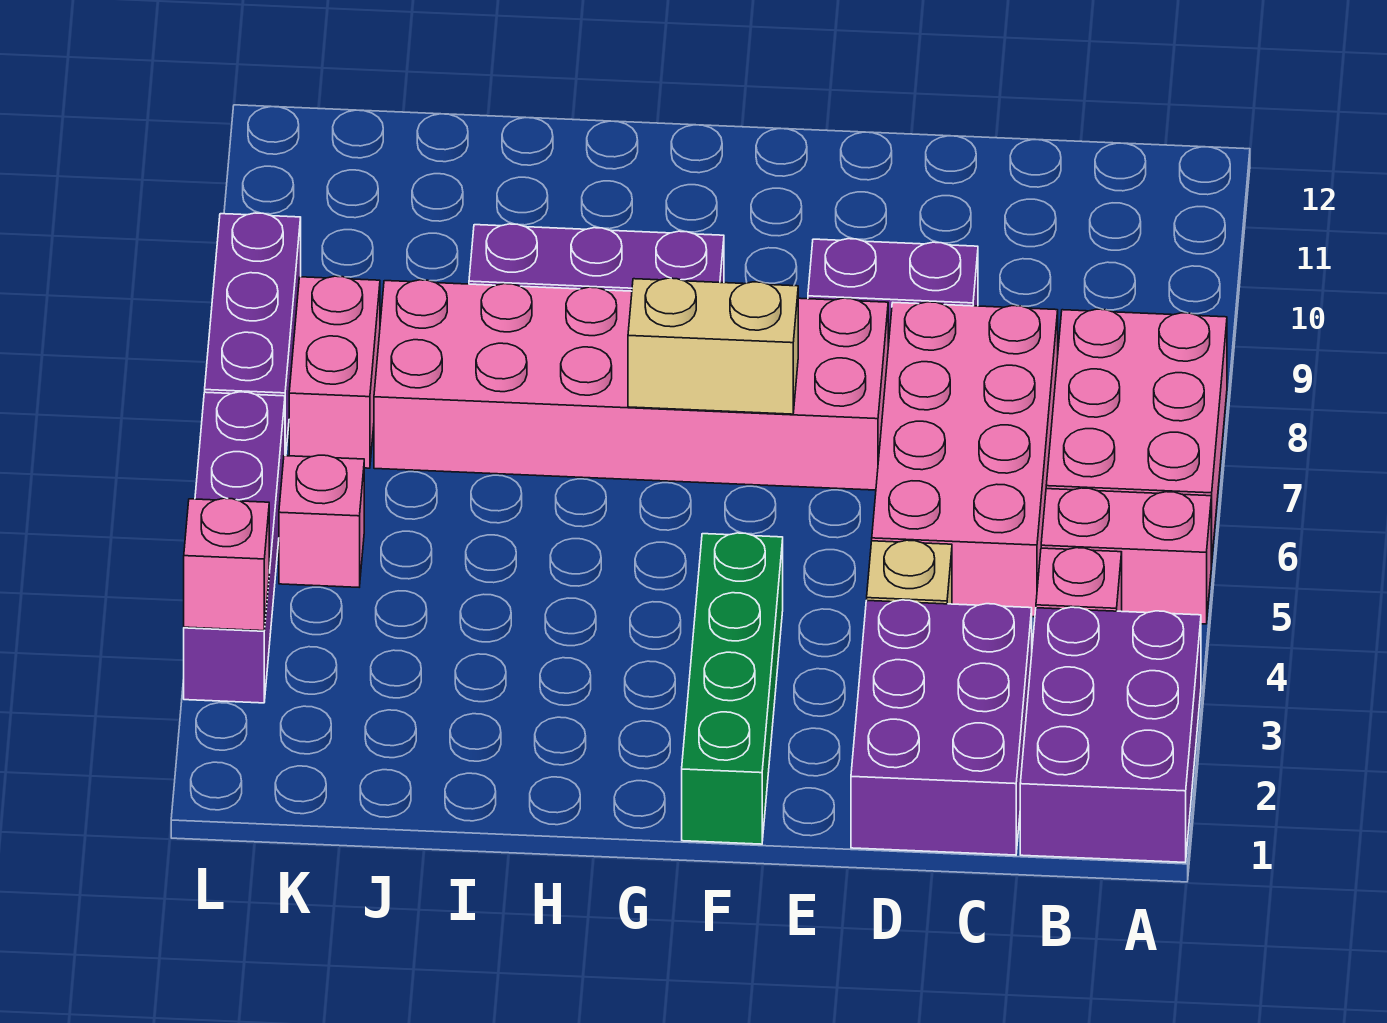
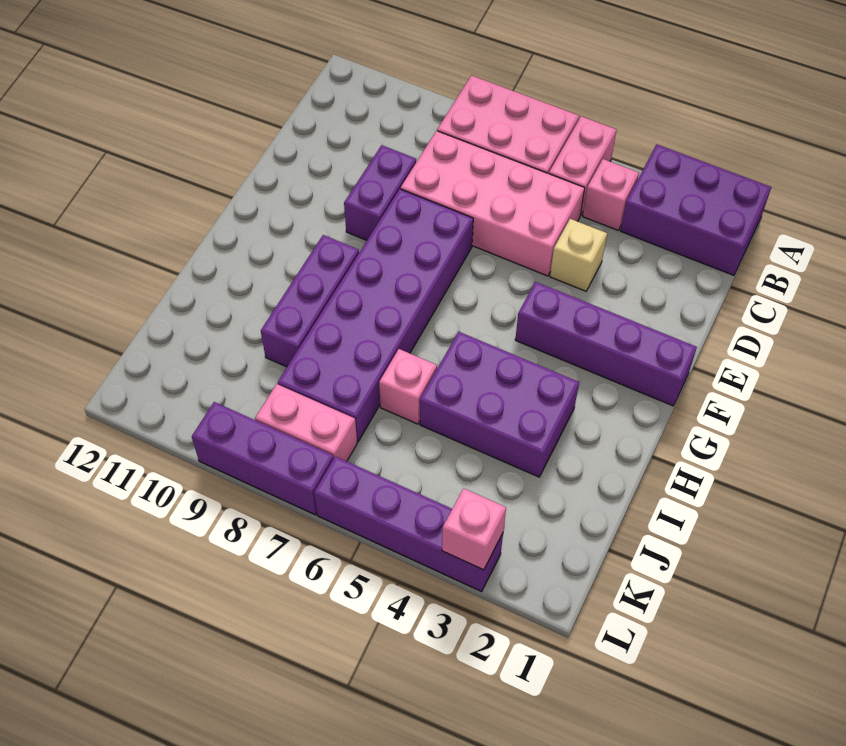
purple brick C1:D3 level 1 -> purple brick H3:I5 level 1
pink brick E7:J8 level 1 -> purple brick E7:J8 level 1
green brick F1:F4 level 1 -> purple brick F1:F4 level 1
tan brick F7:G7 level 2 -> none
pink brick K5 level 1 -> pink brick I6 level 1

